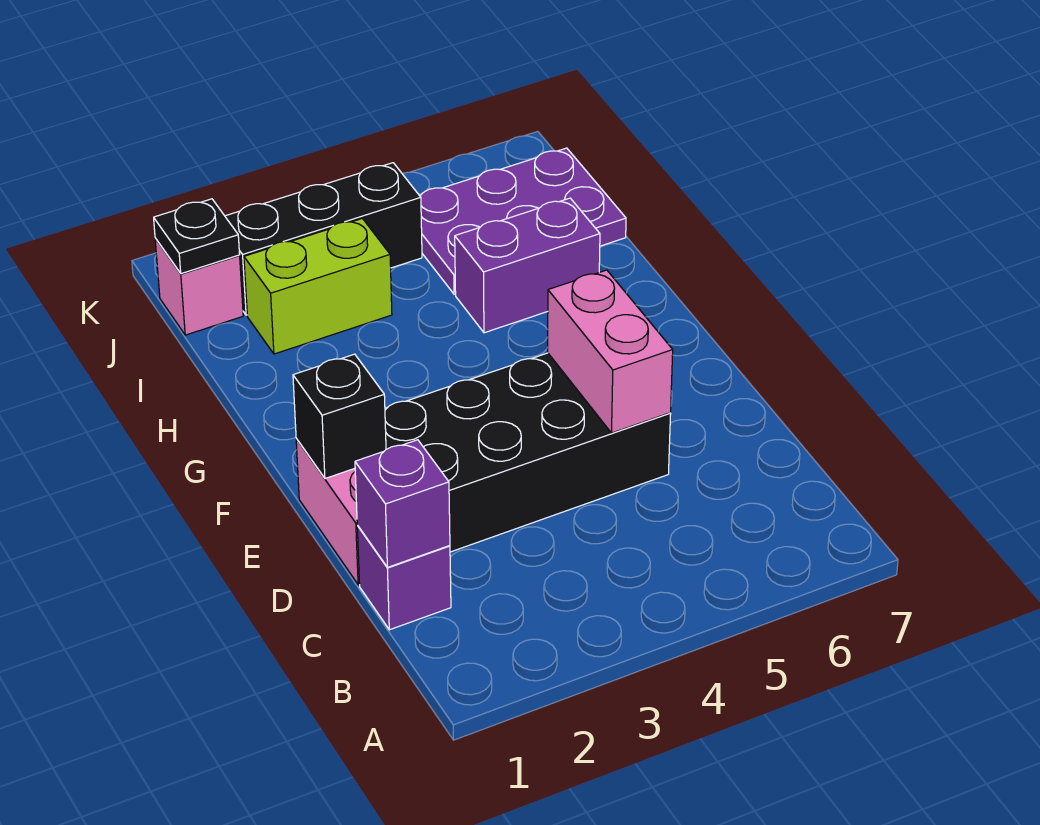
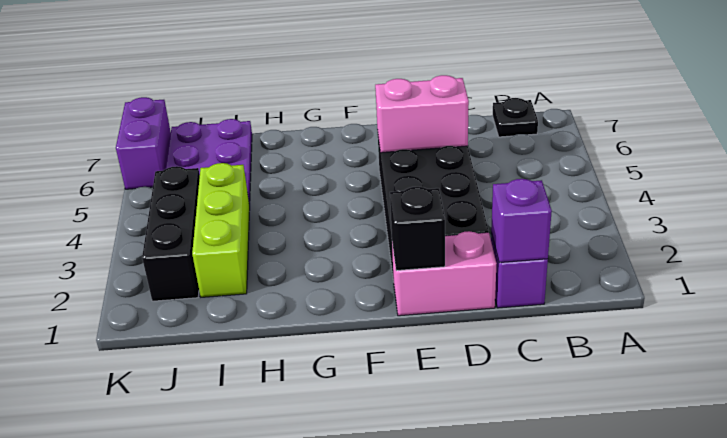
purple brick H5:H6 level 1 -> purple brick K6:K7 level 1
lime brick I2:I3 level 1 -> lime brick I2:I4 level 1
pink brick J1 level 1 -> none
black plate J1 level 2 -> black plate B7 level 1

